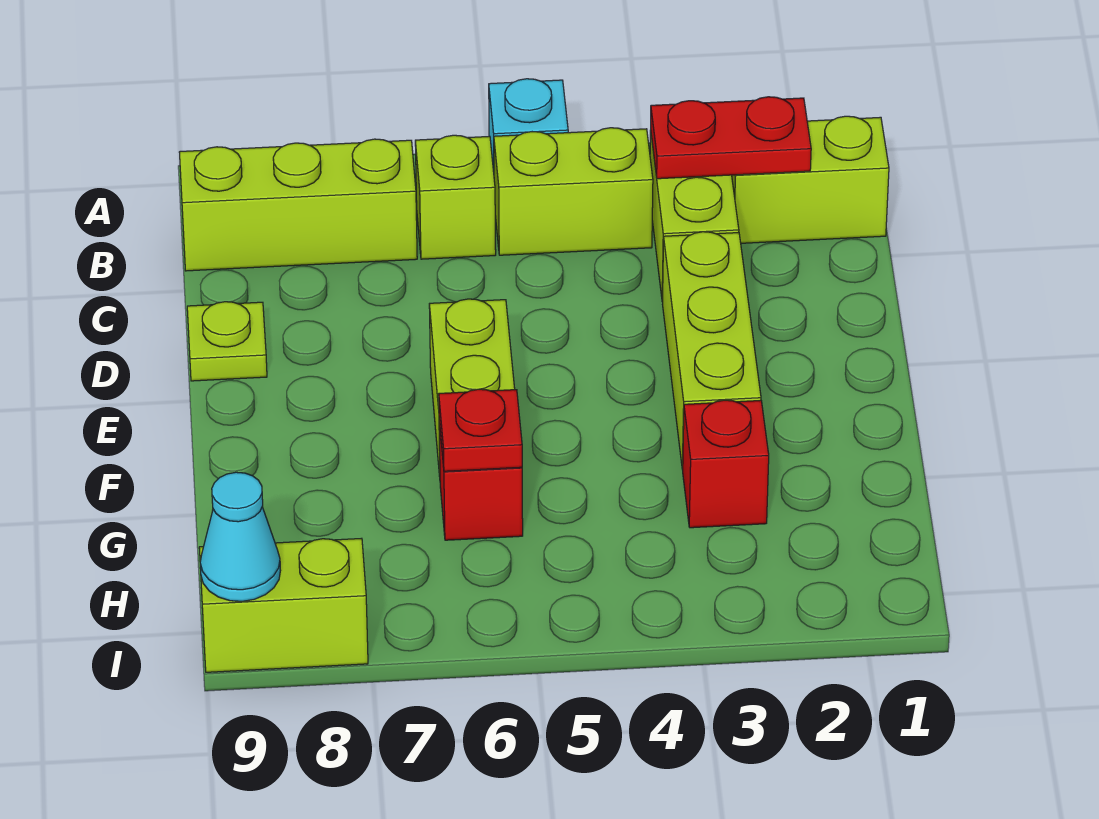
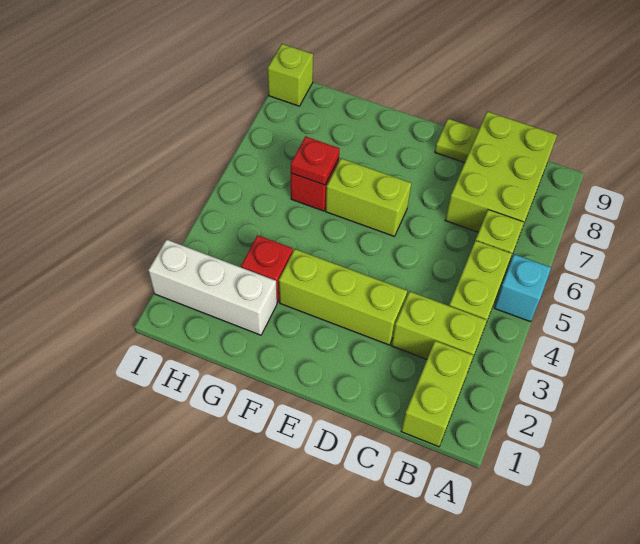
red plate B2:B3 level 2 -> none
lime brick B7:B9 level 1 -> lime brick B7:C9 level 1
none -> white brick G2:I2 level 1
lime brick I8:I9 level 1 -> lime brick I9 level 1
cyan cone I9 level 2 -> none

